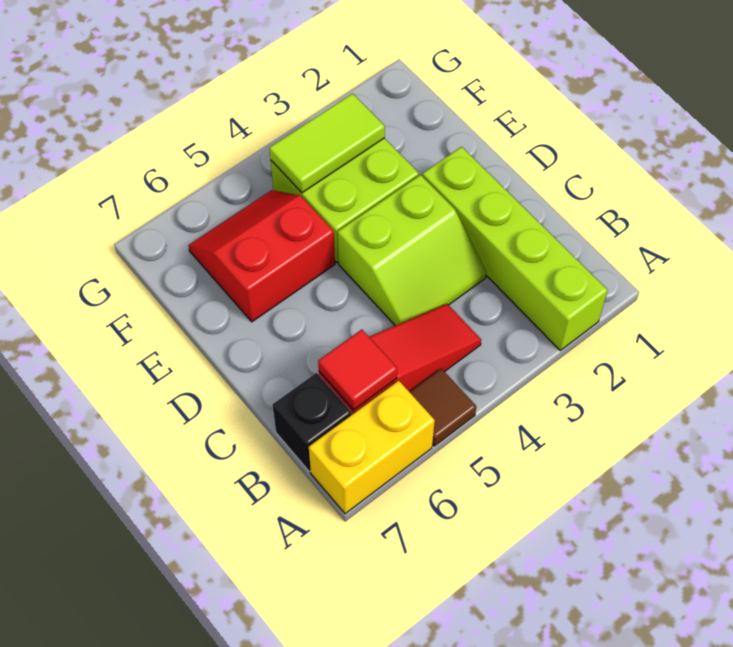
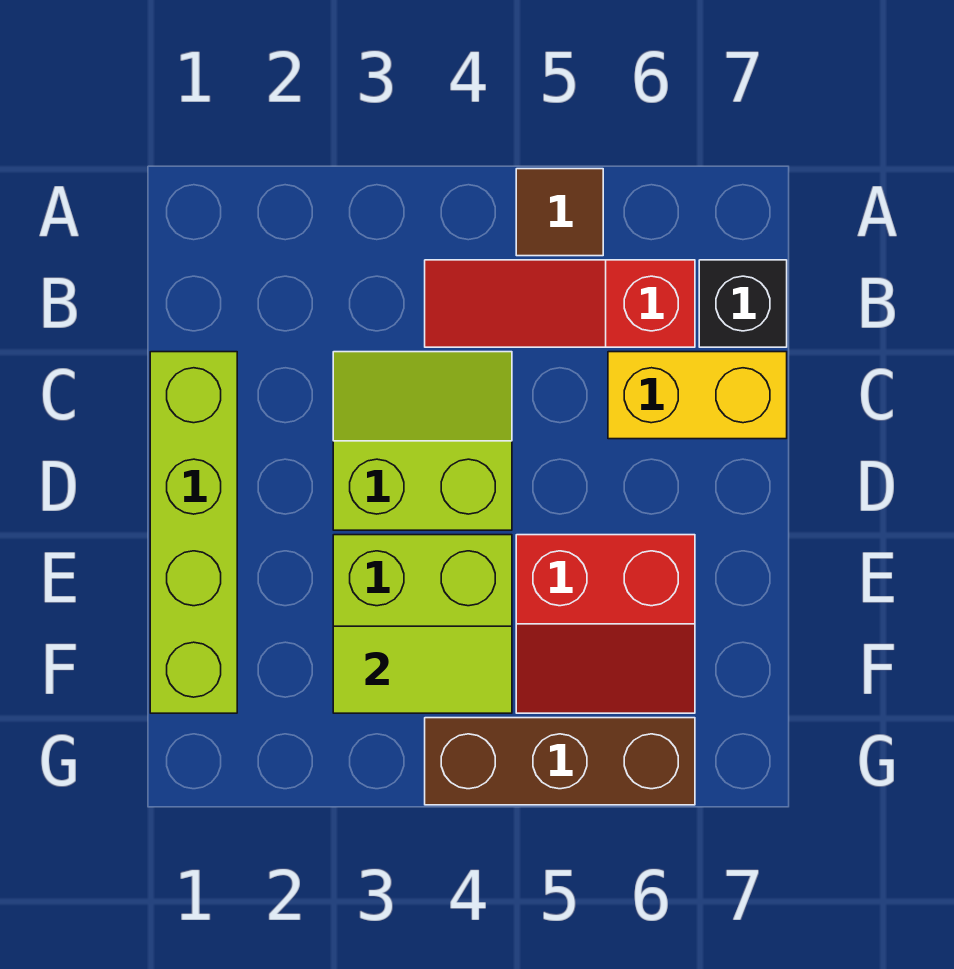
lime brick A2:D2 level 1 -> lime brick C1:F1 level 1
yellow brick A6:A7 level 1 -> yellow brick C6:C7 level 1
red tile B6 level 2 -> none
none -> brown brick G4:G6 level 1

